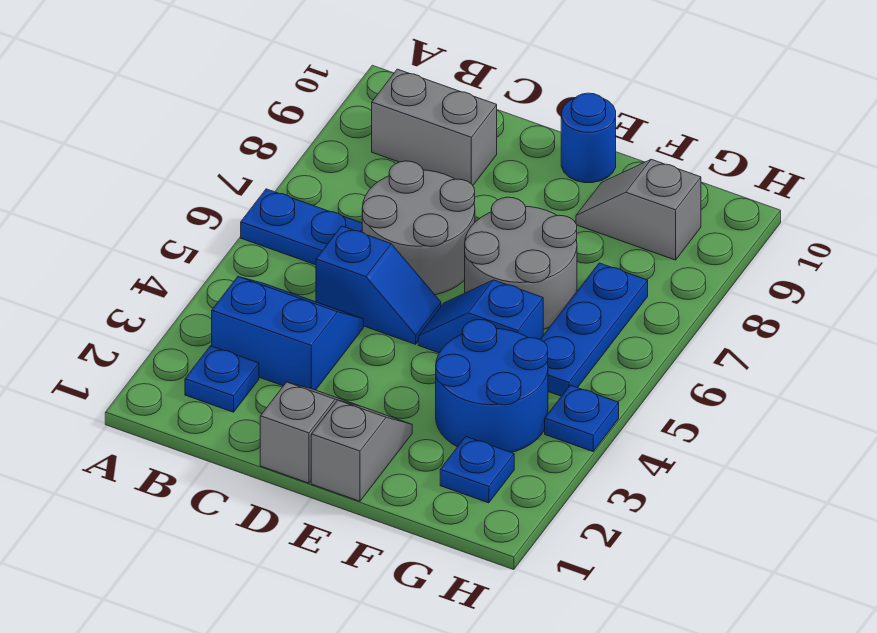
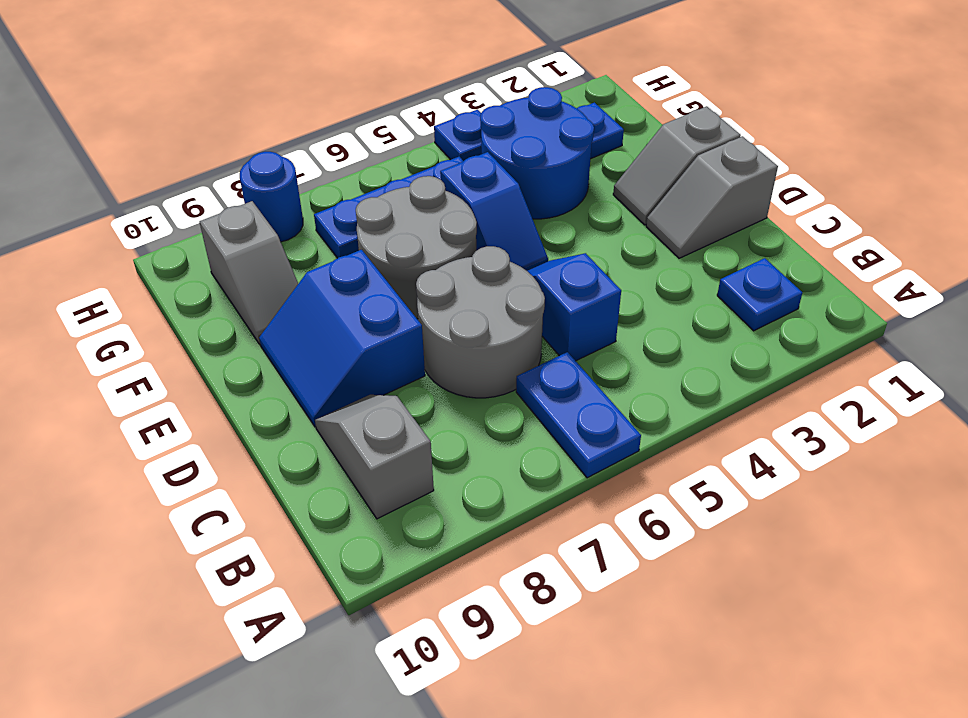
blue slope B3:C4 level 1 top 3 -> blue slope D8:E9 level 1 top 8
grey brick B9:C9 level 1 -> grey slope B9:C9 level 1 top B
blue round brick E10 level 1 -> blue round brick H8 level 1

